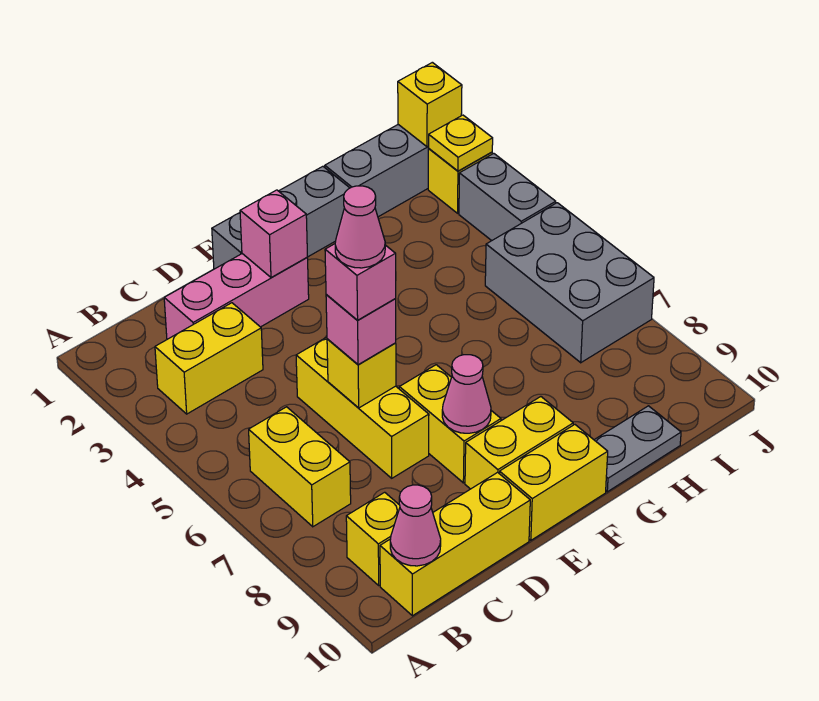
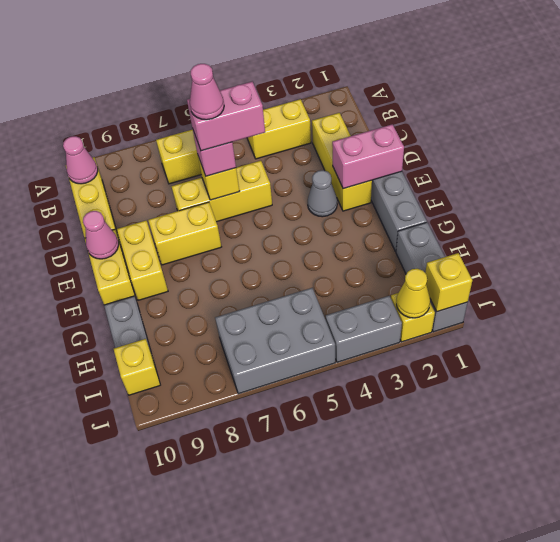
yellow brick B3:C3 level 1 -> yellow brick B3:B4 level 1
yellow brick B9 level 1 -> yellow brick I10 level 1
pink brick C2:E2 level 1 -> yellow brick C2:E2 level 1
pink brick D6 level 4 -> pink brick D5:D6 level 4
pink brick E2 level 2 -> pink brick E1:E2 level 2
none -> grey cone E3 level 1
pink cone E8 level 2 -> pink cone E10 level 2
yellow plate J2 level 2 -> yellow cone J2 level 2

